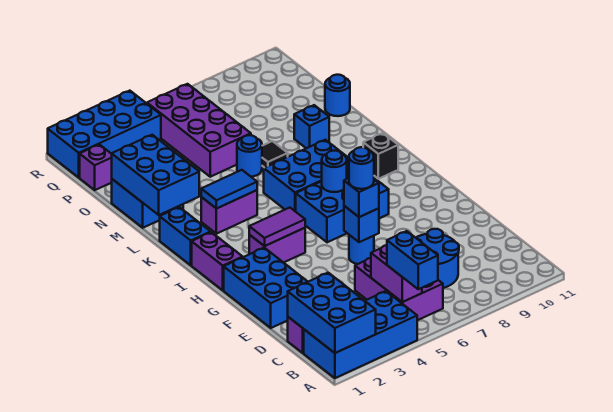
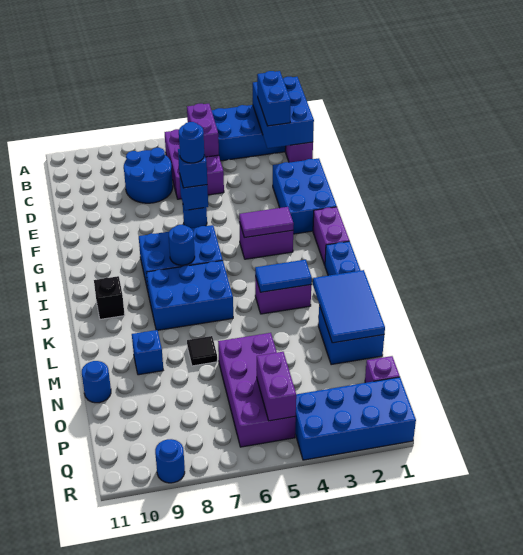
blue brick A5:B5 level 3 -> blue brick B2:C2 level 3
blue brick L1:N2 level 2 -> blue tile L1:N2 level 2
blue round brick M6 level 1 -> blue round brick R9 level 1
none -> purple brick P5:Q5 level 2

